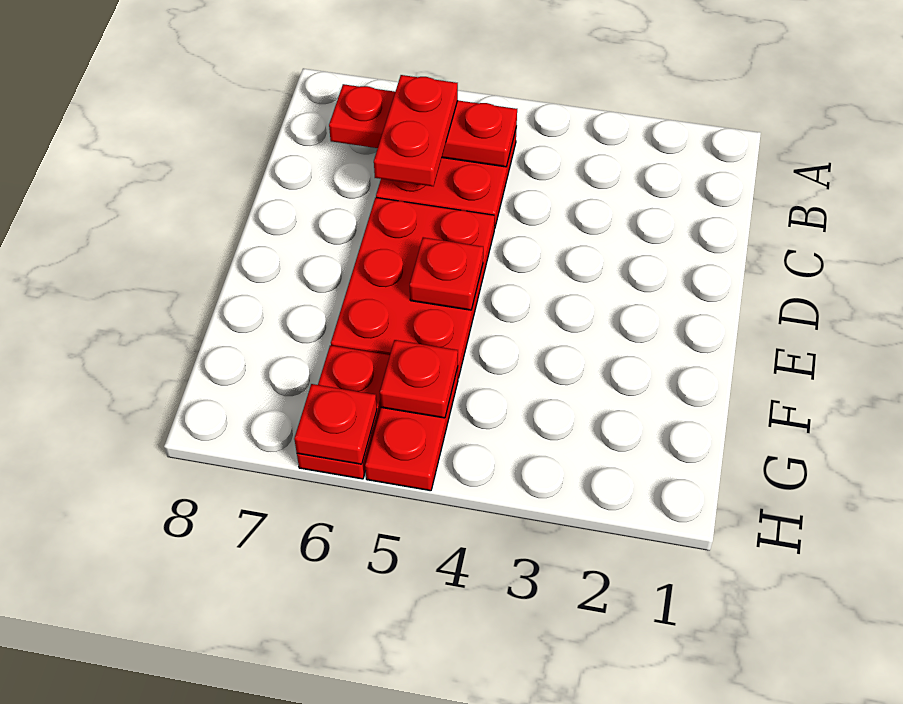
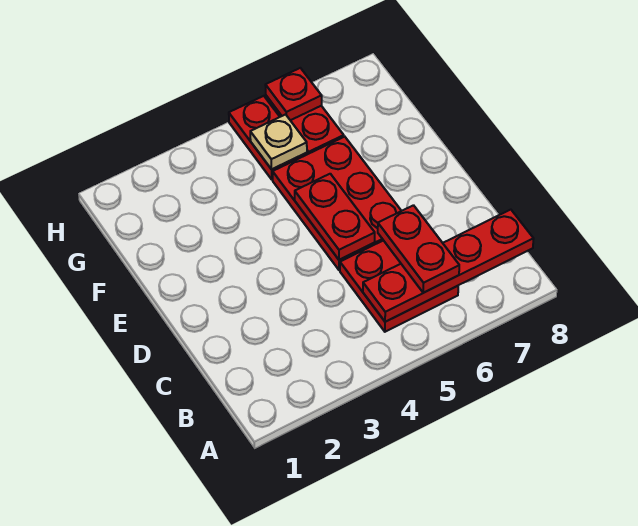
red plate B5:B7 level 2 -> red plate B5:B8 level 2
red plate E5 level 2 -> red plate D5:E5 level 2
red plate G5 level 2 -> tan plate G5 level 2

